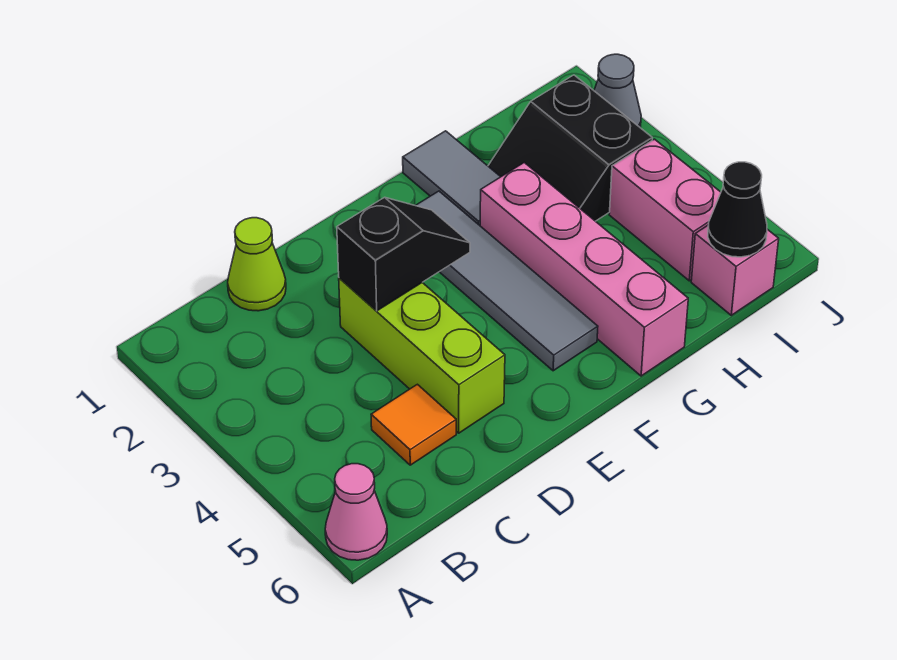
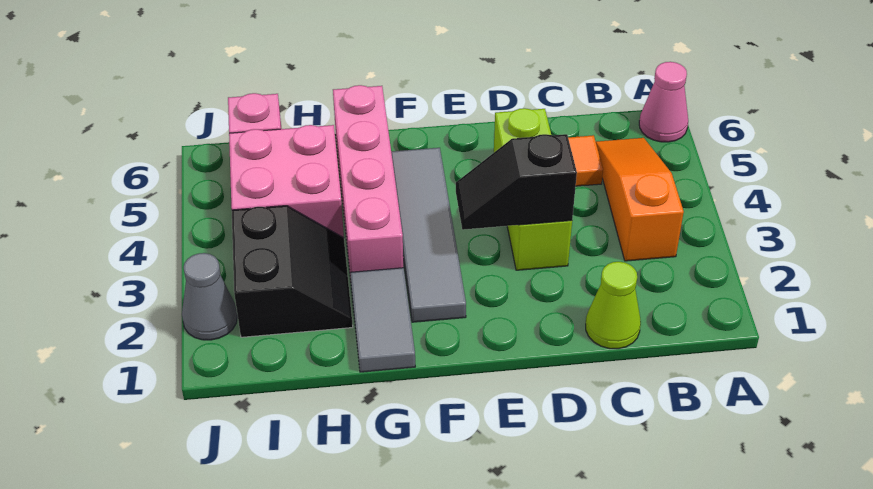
none -> orange slope B3:B5 level 1 top 3
pink brick I4:I5 level 1 -> pink brick H4:I5 level 1
black cone I6 level 2 -> none

